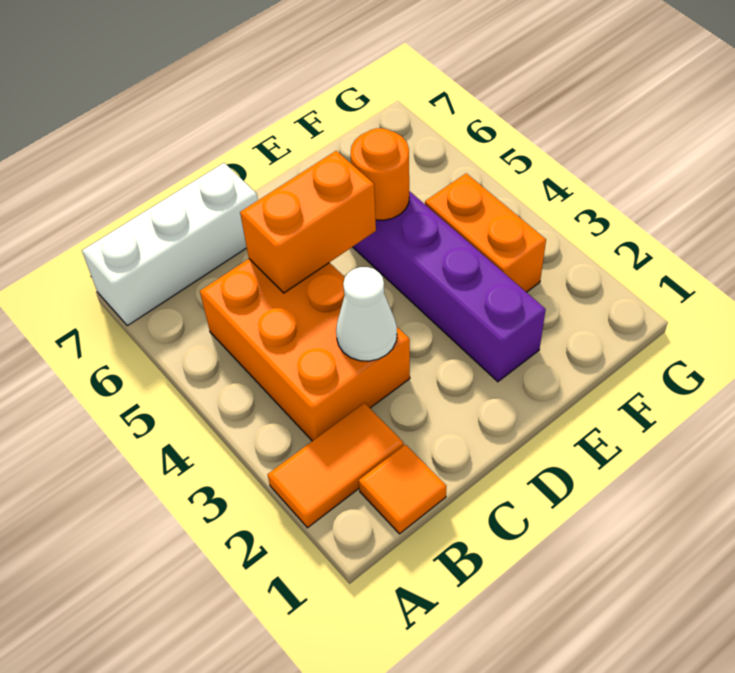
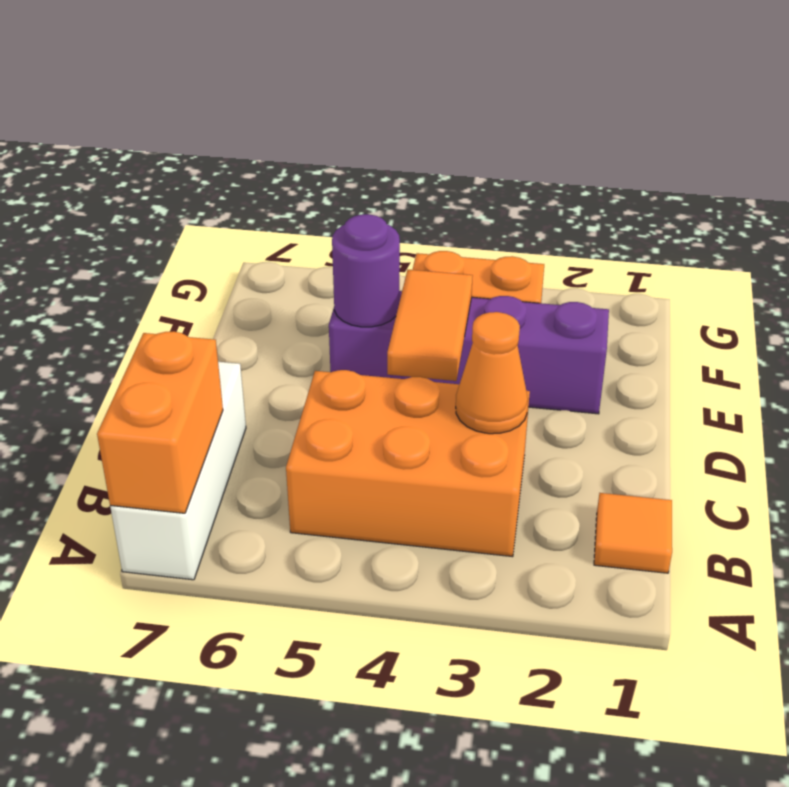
orange tile A2:B2 level 1 -> orange tile D4:E4 level 2
white cone C3 level 2 -> orange cone C3 level 2
orange brick C5:D5 level 2 -> orange brick A7:B7 level 2
orange round brick E5 level 2 -> purple round brick E5 level 2

